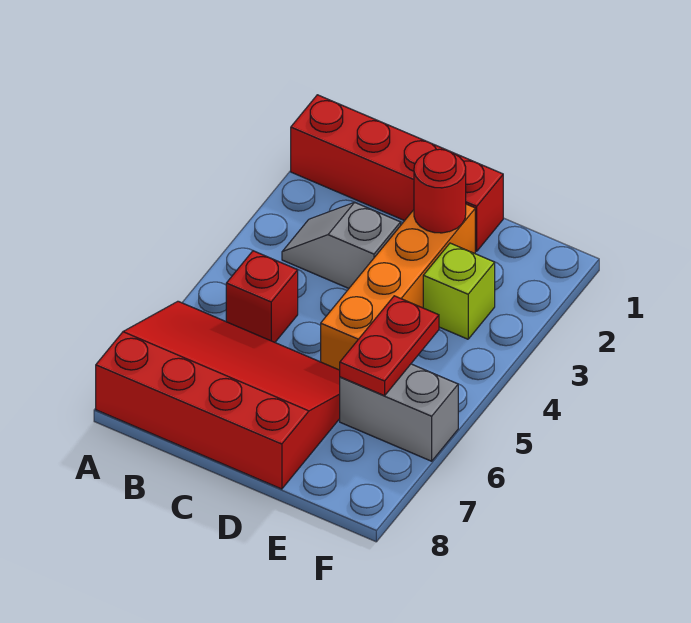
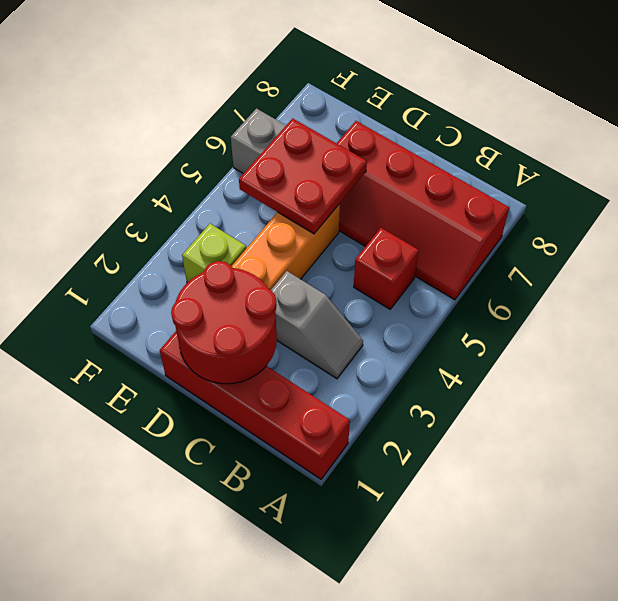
red slope A6:D8 level 1 top 8 -> red slope A6:D7 level 1 top 7
red round brick D2 level 2 -> red round brick C1:D2 level 2
red plate E5:E6 level 2 -> red plate D5:E6 level 2

